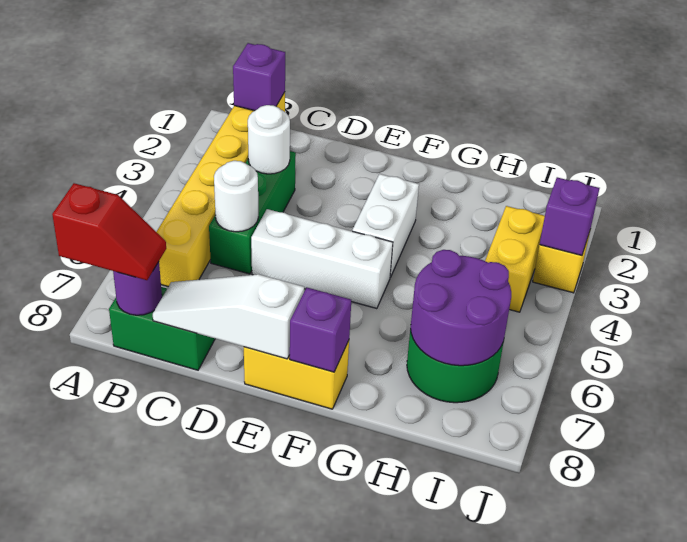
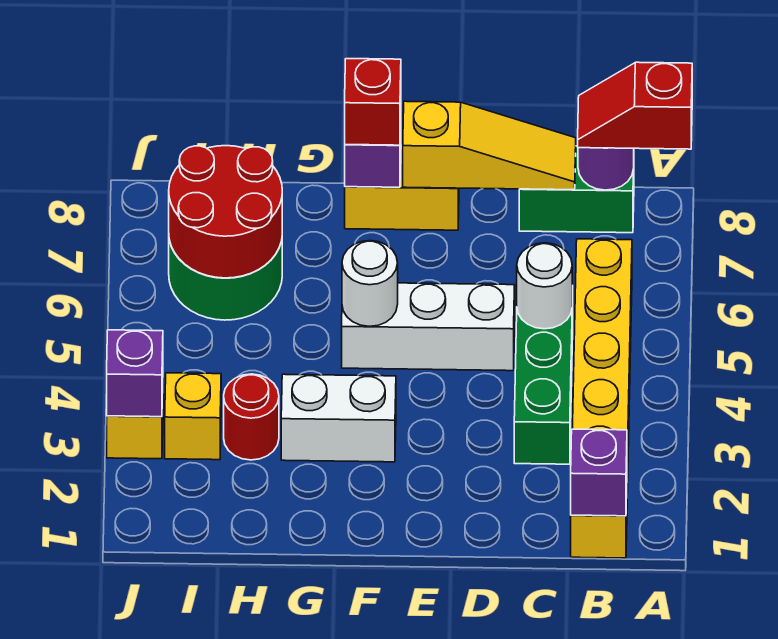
white round brick C3 level 2 -> white round brick F5 level 2
white slope C8:E8 level 2 top E -> yellow slope C8:E8 level 2 top E
white brick F3:F4 level 1 -> white brick F3:G3 level 1
none -> red brick F8 level 3
none -> red round brick H3 level 1
purple round brick H6:I7 level 2 -> red round brick H6:I7 level 2
yellow brick I3:I4 level 1 -> yellow brick I3 level 1

